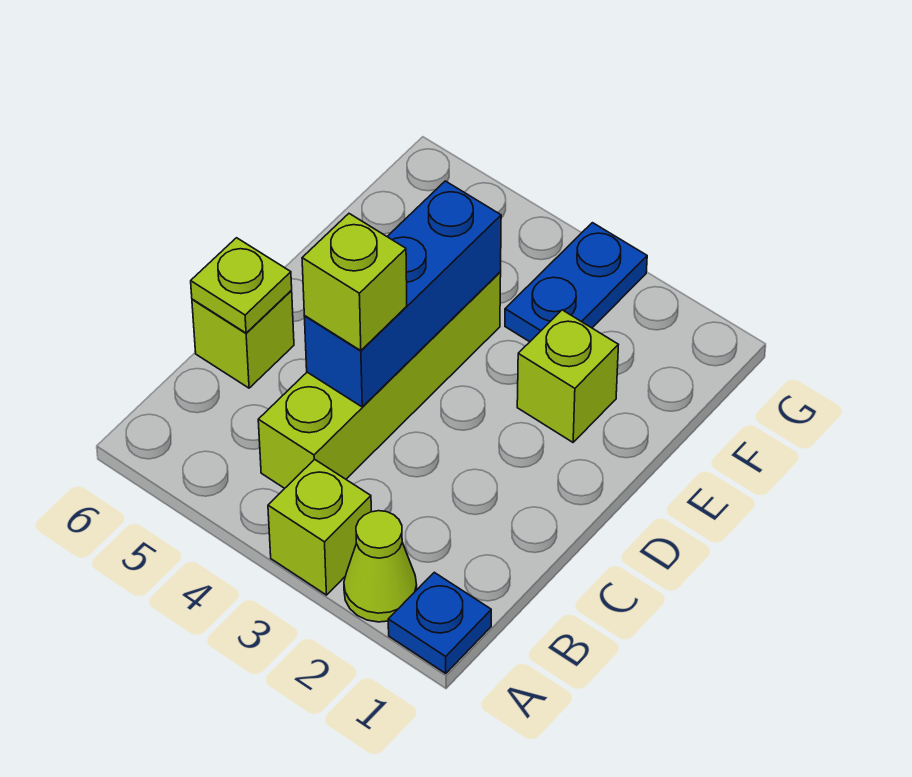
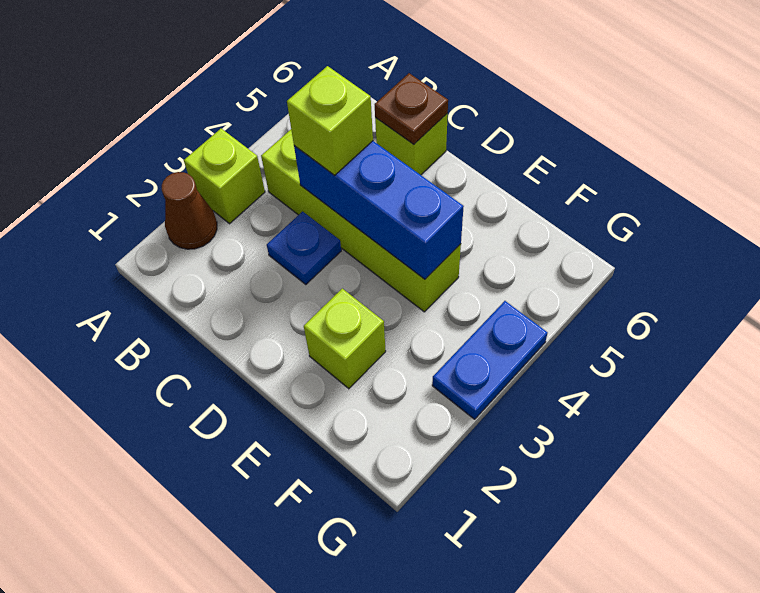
blue plate A1 level 1 -> blue plate C3 level 1
lime cone A2 level 1 -> brown cone A2 level 1
lime plate C6 level 2 -> brown plate C6 level 2
blue plate F3:G3 level 1 -> blue plate G3:G4 level 1

